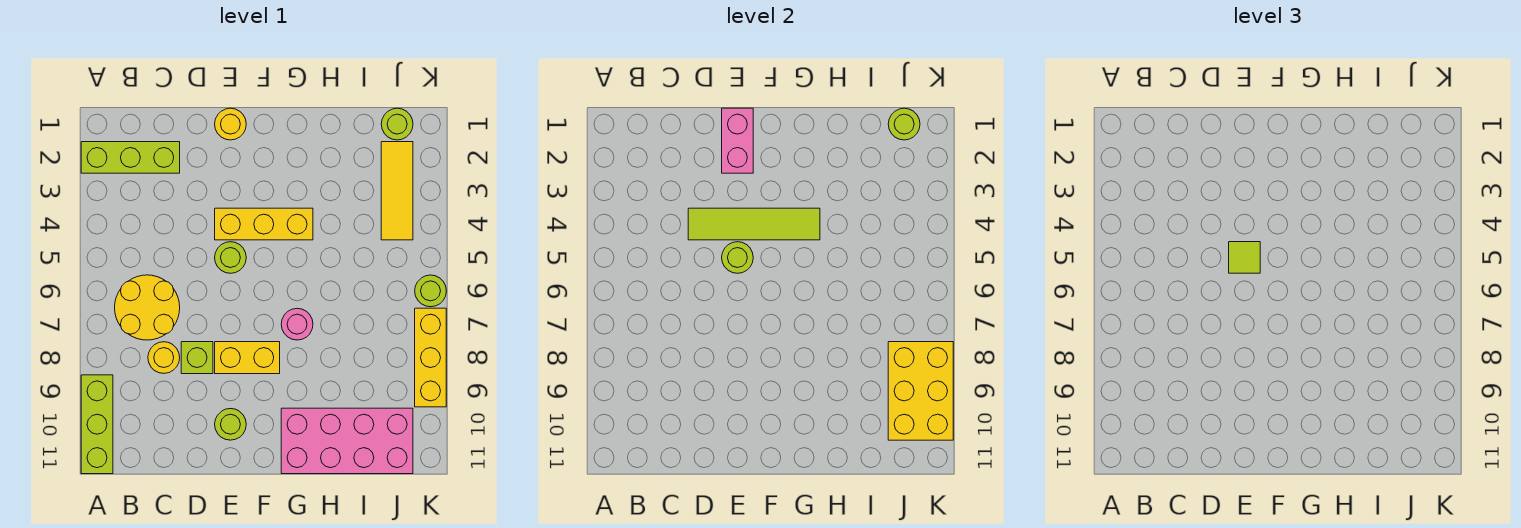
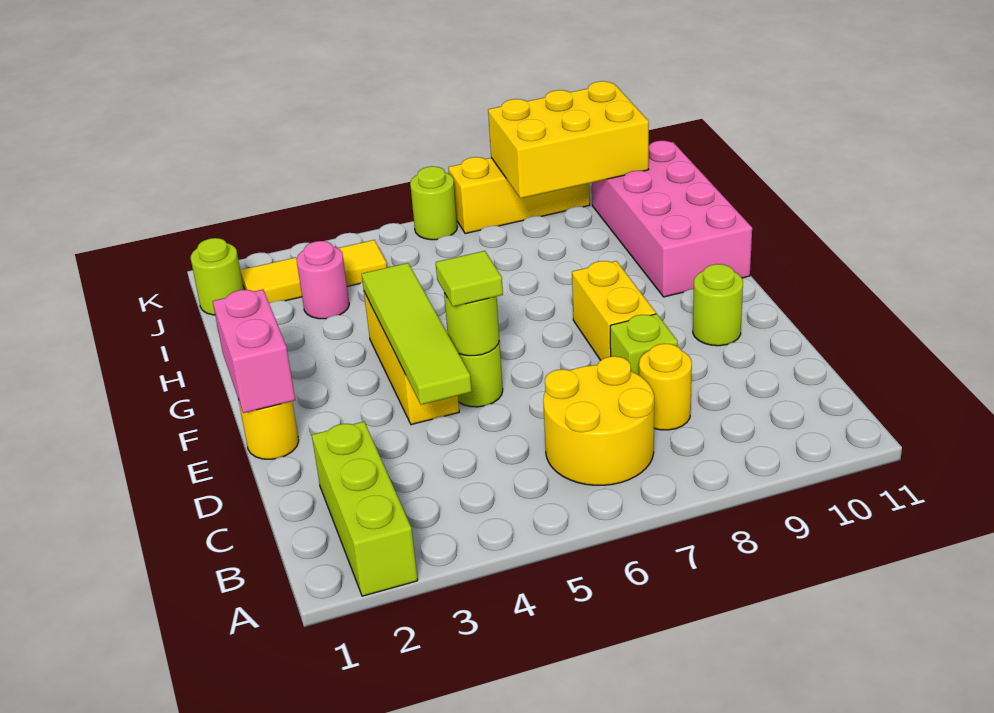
lime brick A9:A11 level 1 -> none
pink brick E1:E2 level 2 -> pink brick E1:F1 level 2
pink round brick G7 level 1 -> pink round brick I3 level 1
lime round brick J1 level 2 -> none

